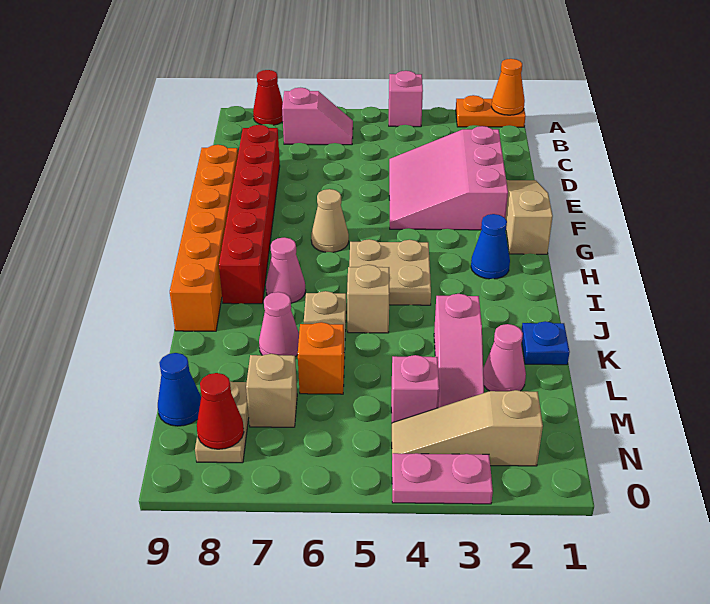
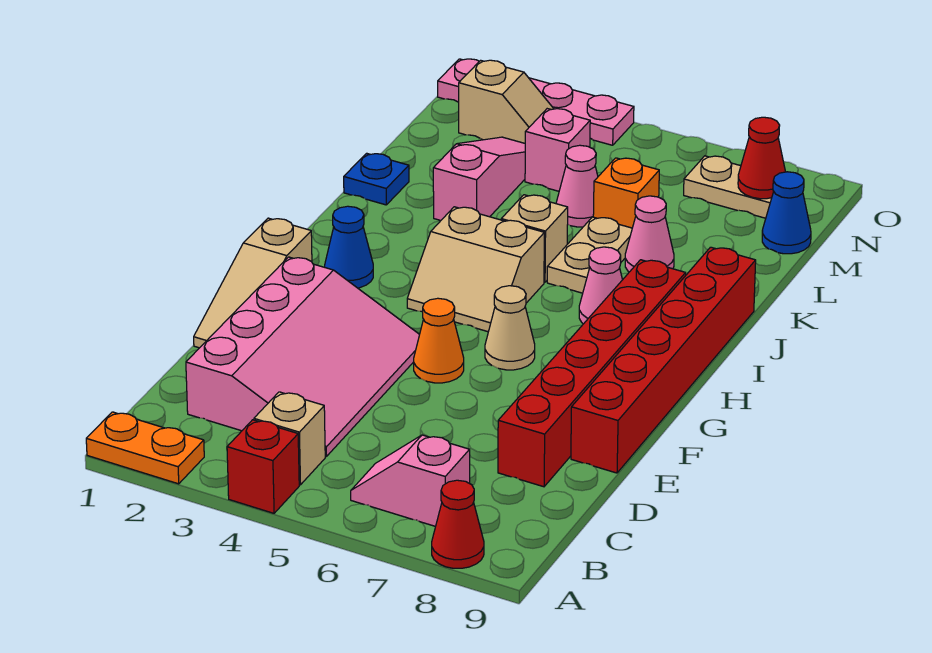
orange cone A1 level 2 -> orange cone F5 level 1
pink brick A4 level 1 -> red brick A4 level 1
pink slope D2:F4 level 1 top 2 -> pink slope C2:F4 level 1 top 2
orange brick E9:J9 level 1 -> red brick E9:J9 level 1
tan plate H4:I5 level 1 -> tan slope H4:I5 level 1 top I
pink cone L2 level 1 -> pink cone L5 level 1
tan brick M7 level 1 -> tan brick B4 level 1
tan plate M8:N8 level 1 -> tan plate N7:N8 level 1
tan slope N2:N4 level 1 top 2 -> tan slope N2:N3 level 1 top 2
pink plate O3:O4 level 1 -> pink plate O1:O4 level 1

